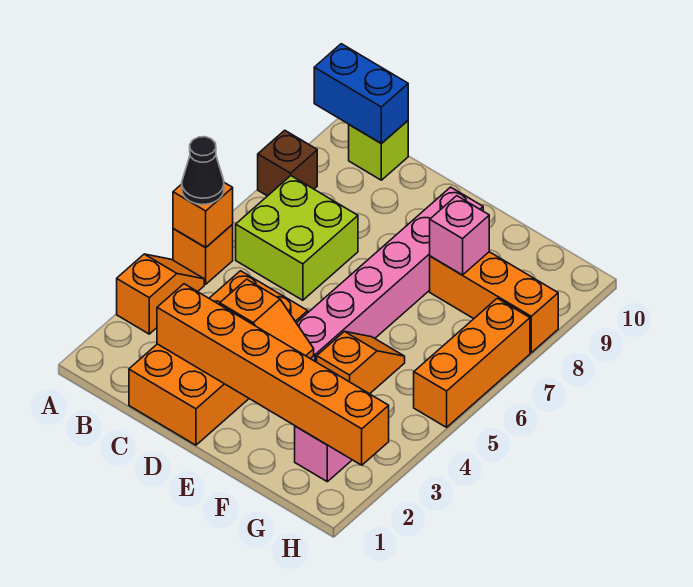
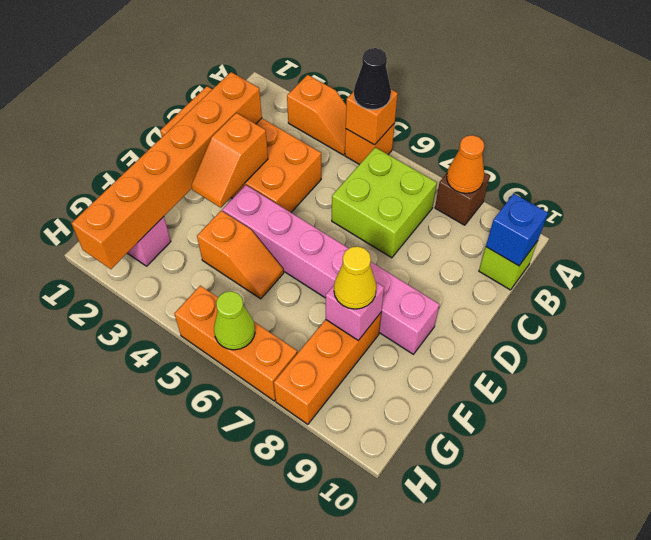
none -> orange cone A8 level 2
blue brick A10:B10 level 2 -> blue brick B10 level 2
none -> yellow cone F8 level 3
none -> lime cone H6 level 2

